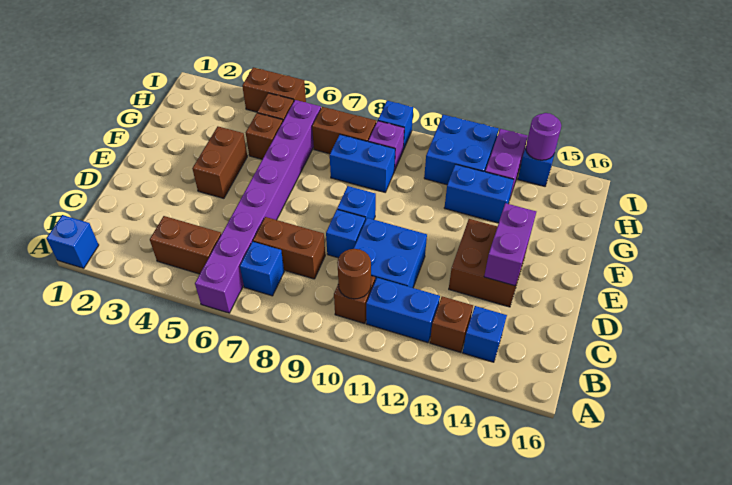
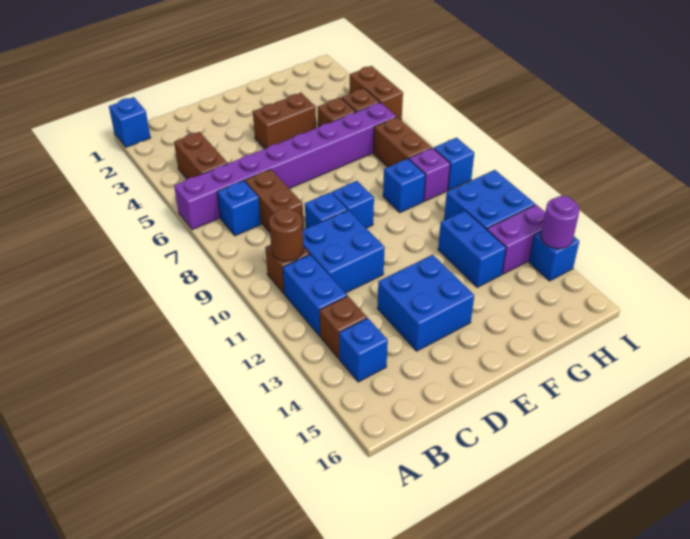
brown brick D13:E14 level 1 -> blue brick D13:E14 level 1
purple brick D14:E14 level 2 -> none
blue brick G8:G9 level 1 -> blue brick G9 level 1

